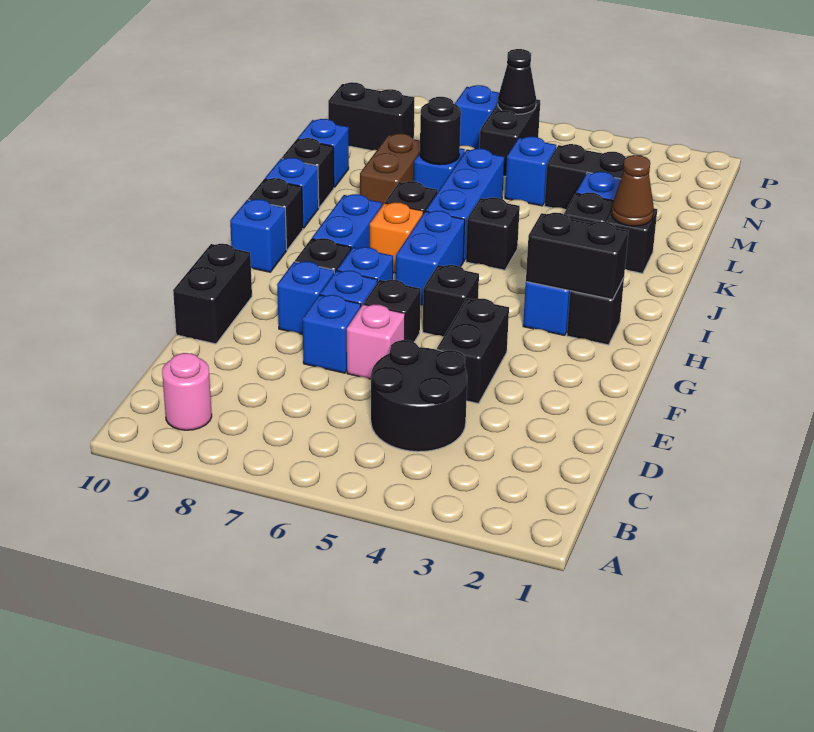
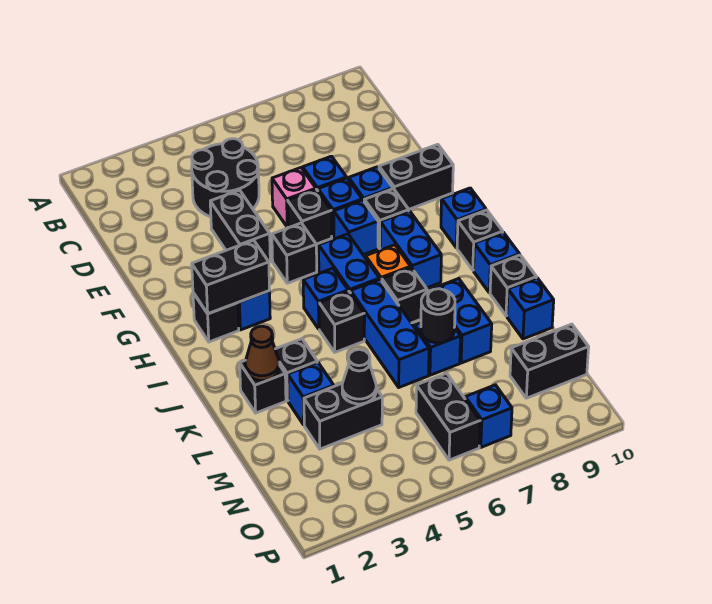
pink round brick B9 level 1 -> none
black brick E10:F10 level 1 -> black brick F9:F10 level 1
brown brick K8:L8 level 1 -> blue brick K8:L8 level 1
blue brick M5 level 1 -> blue brick I5 level 1
black cone O6 level 2 -> black cone M4 level 2

